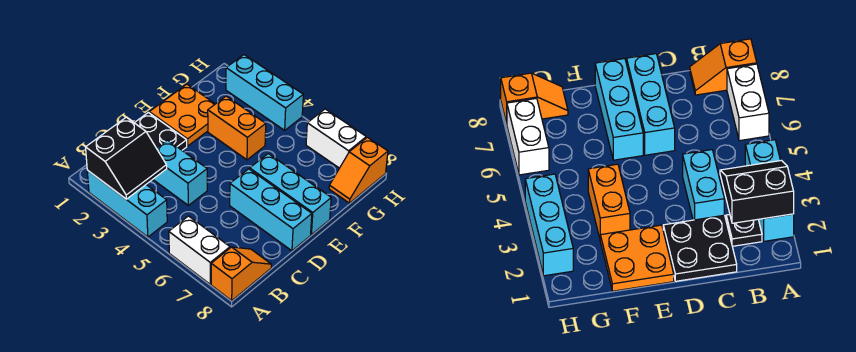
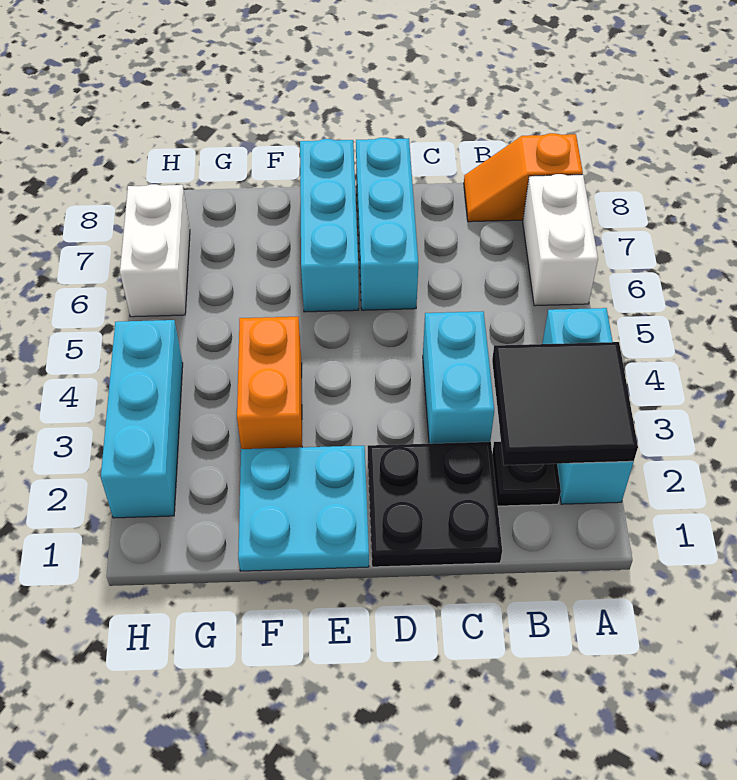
black slope A2:B3 level 2 top 2 -> black tile A2:B3 level 2
orange plate E1:F2 level 1 -> cyan plate E1:F2 level 1
orange slope G8:H8 level 1 top H -> none

